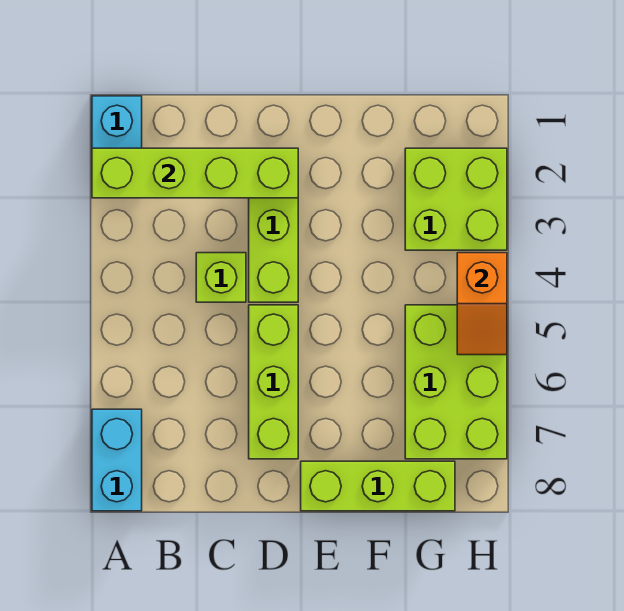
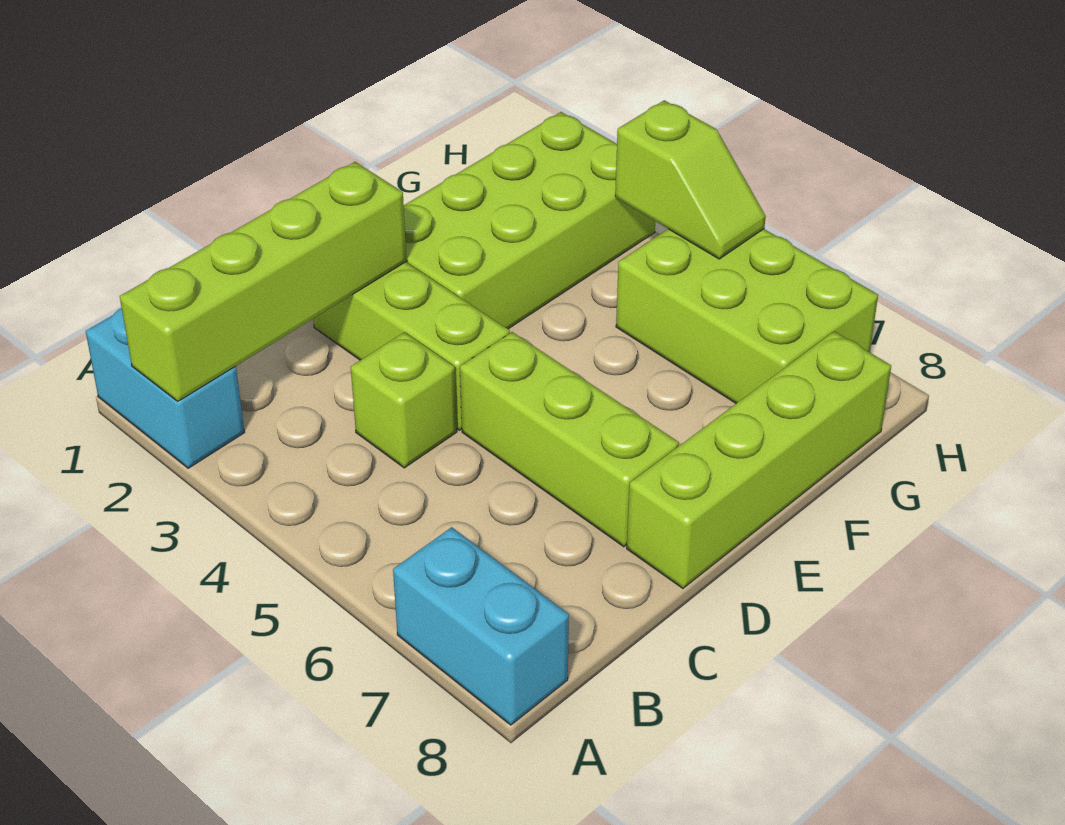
lime brick E8:G8 level 1 -> lime brick D8:G8 level 1
lime brick G2:H3 level 1 -> lime brick E2:H3 level 1
orange slope H4:H5 level 2 top 4 -> lime slope H4:H5 level 2 top 4

